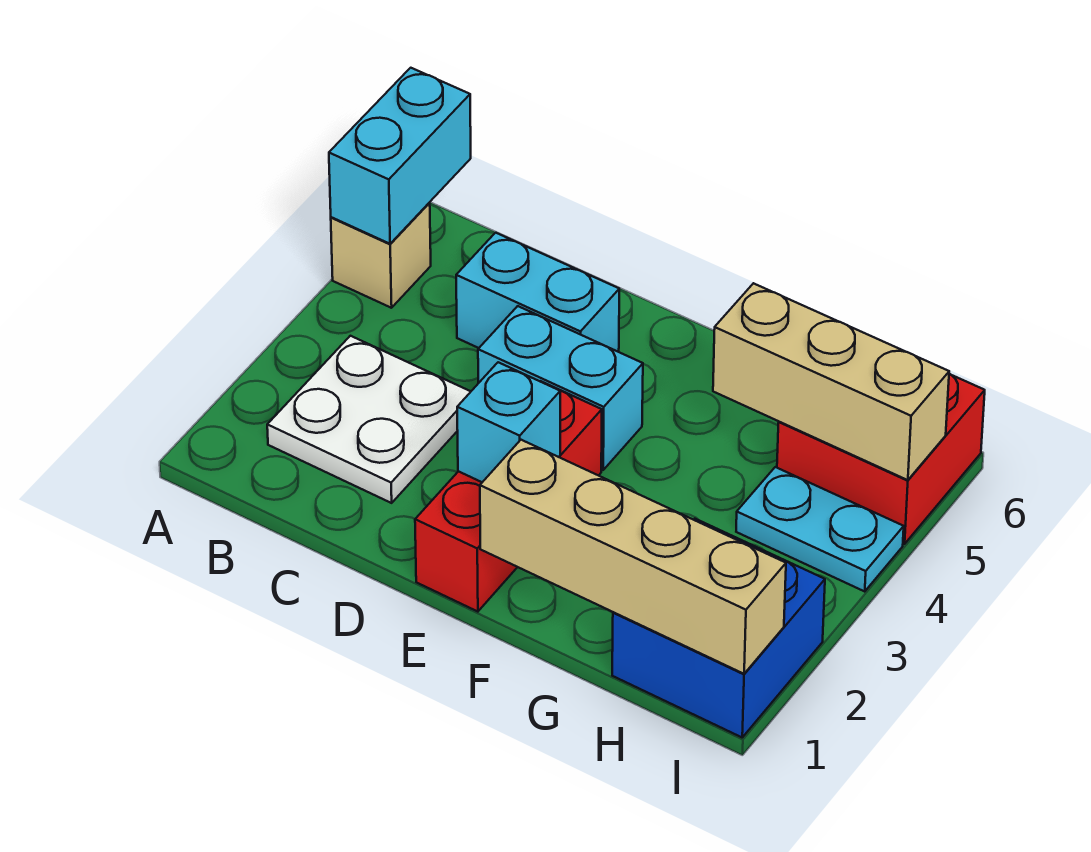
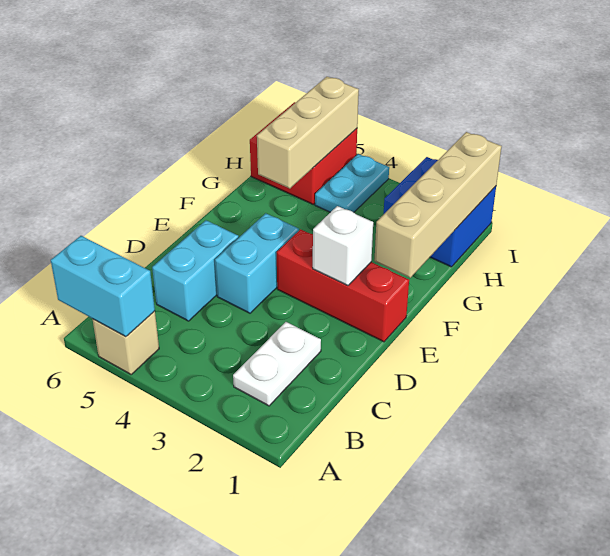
white plate B2:C3 level 1 -> white plate B2:C2 level 1
cyan brick E2 level 2 -> white brick E2 level 2

